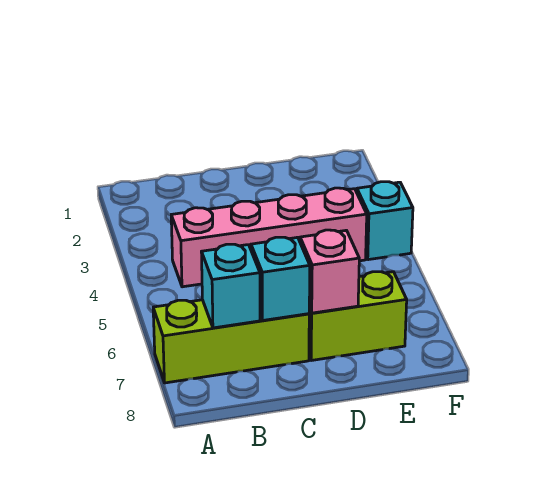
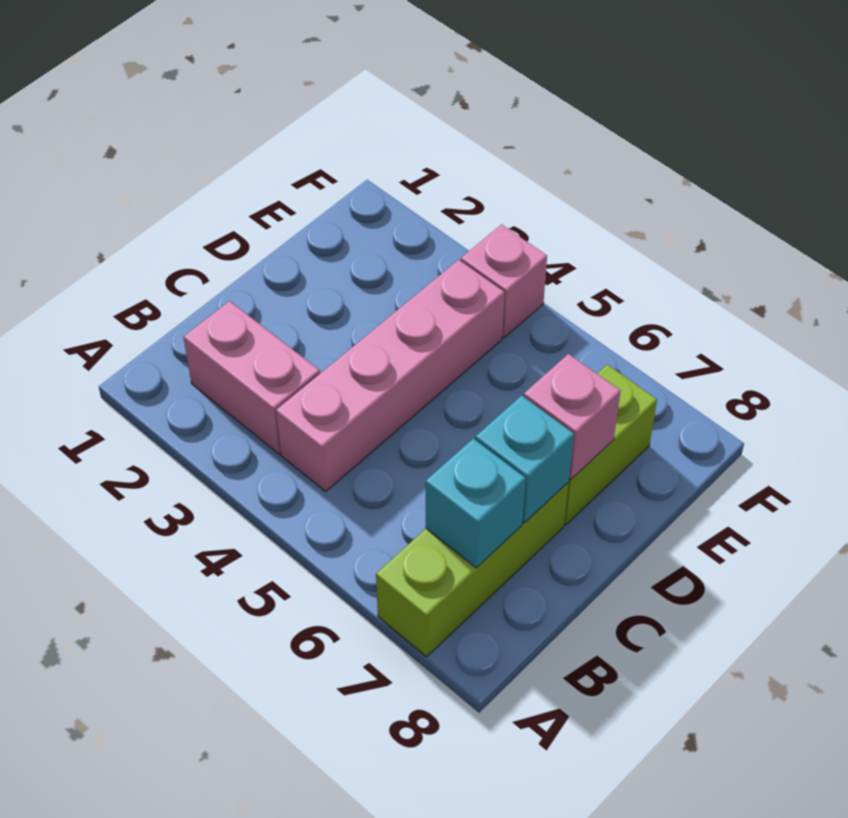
none -> pink brick B2:B3 level 1
cyan brick F4 level 1 -> pink brick F4 level 1

